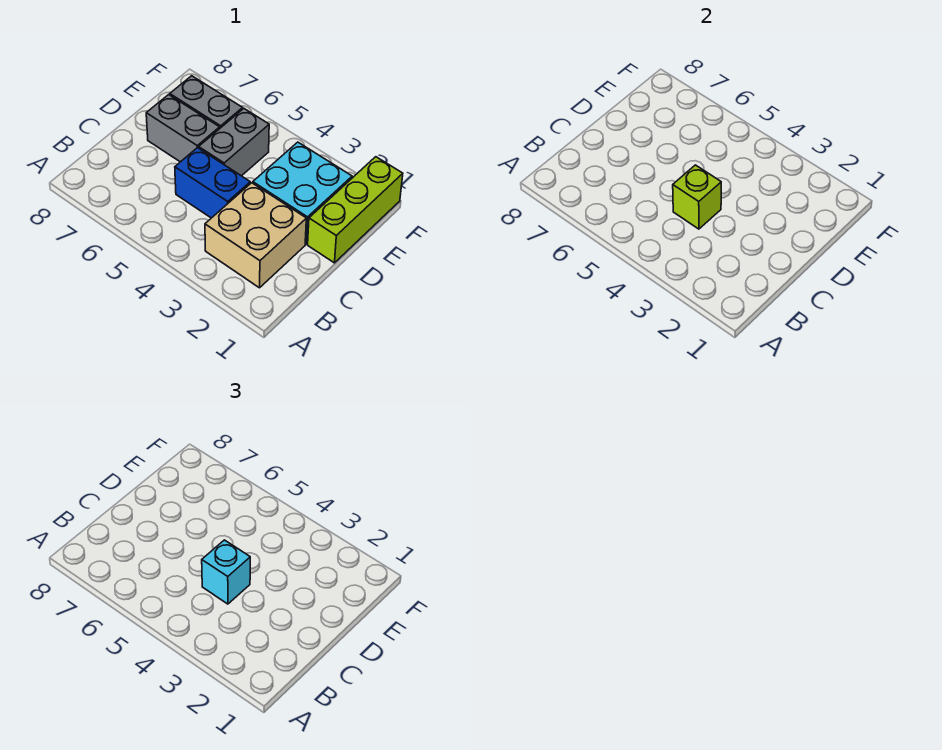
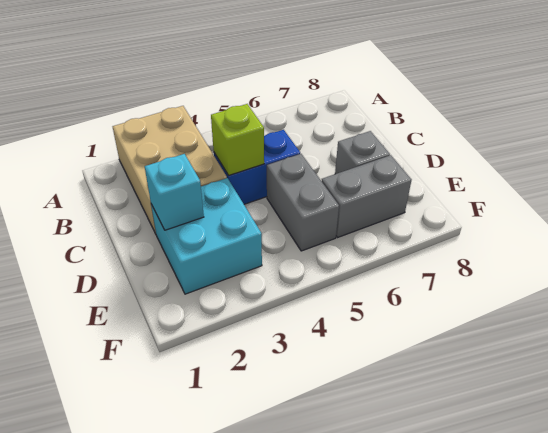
tan brick B2:C3 level 1 -> tan brick A2:C3 level 1
cyan brick C4 level 3 -> cyan brick D2 level 2
lime brick D1:F1 level 1 -> none
grey brick D6:D7 level 1 -> grey brick D7 level 1

